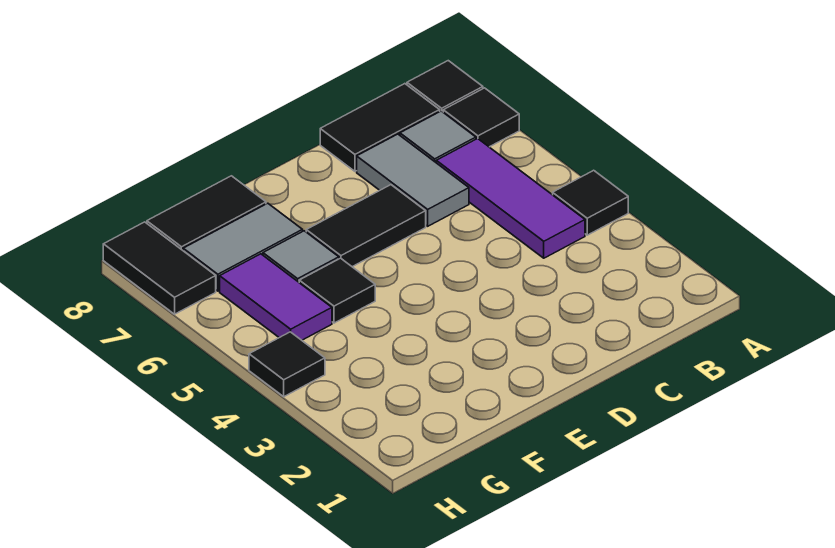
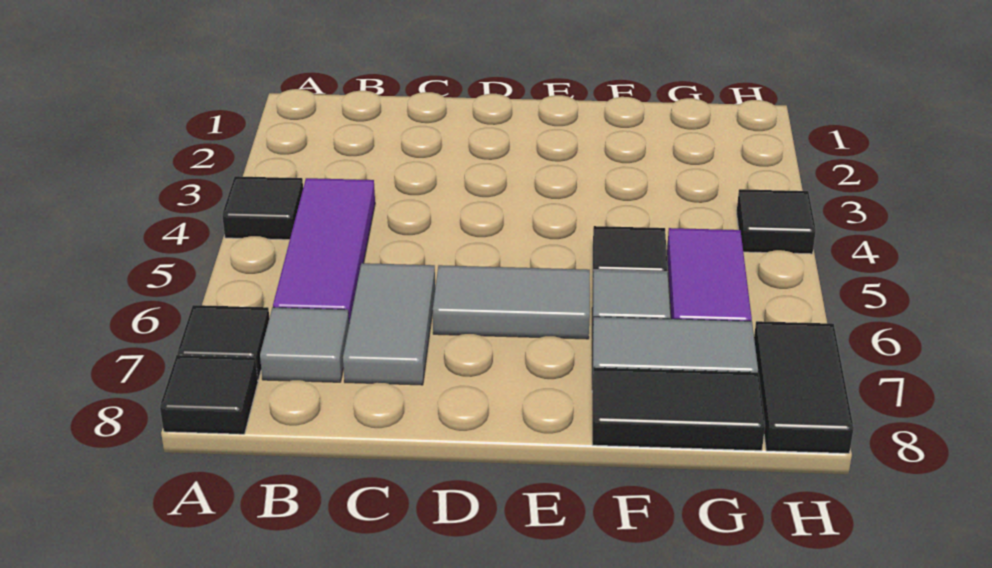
black tile B8:C8 level 1 -> none
black tile D6:E6 level 1 -> grey tile D6:E6 level 1

